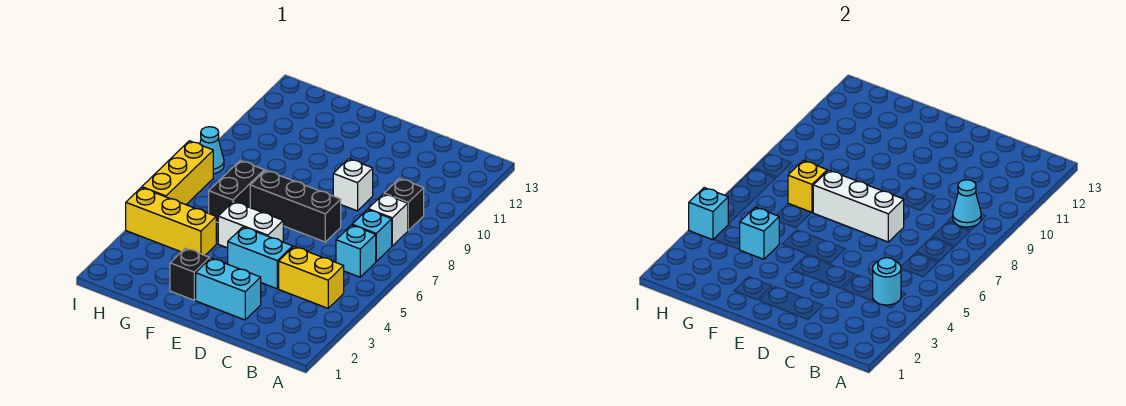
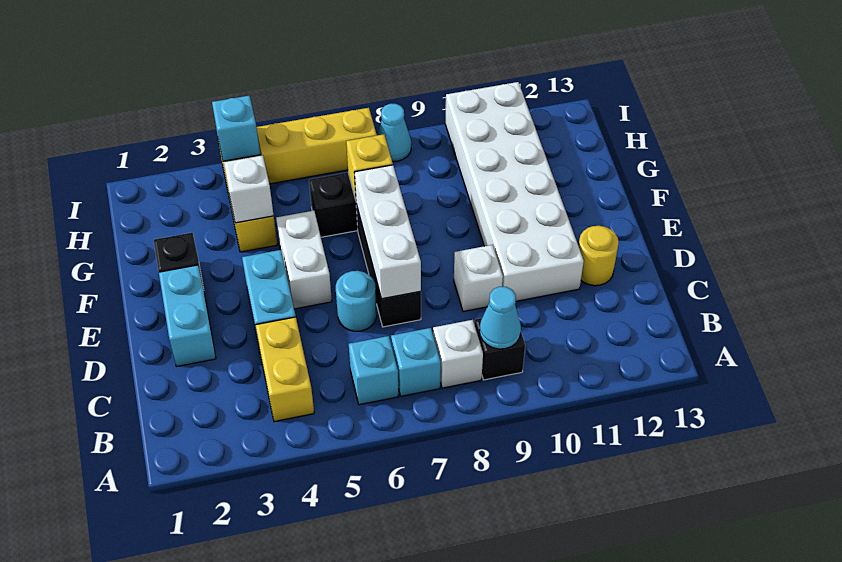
cyan round brick B4 level 2 -> cyan round brick D6 level 1
none -> white brick D10:I11 level 1
none -> yellow round brick D12 level 1
cyan brick G4 level 2 -> white brick G4 level 2

